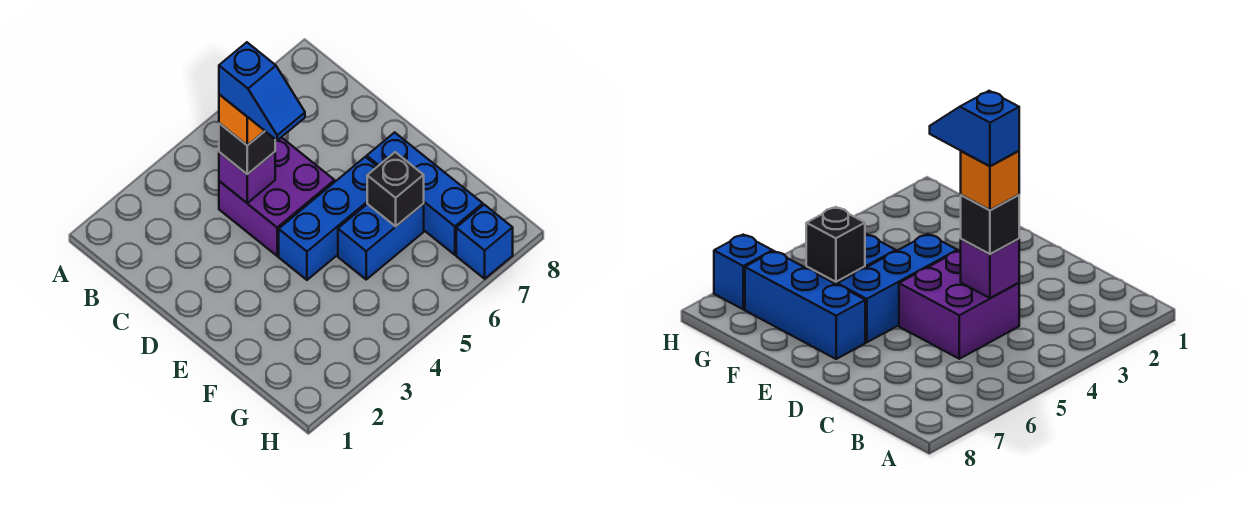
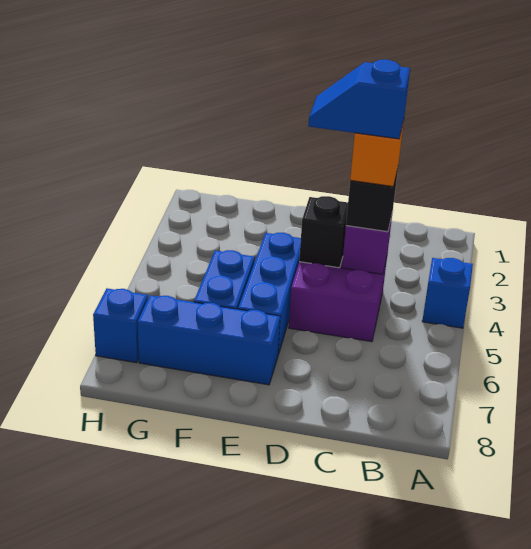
none -> blue brick A4 level 1
black brick F6 level 2 -> black brick D4 level 2

